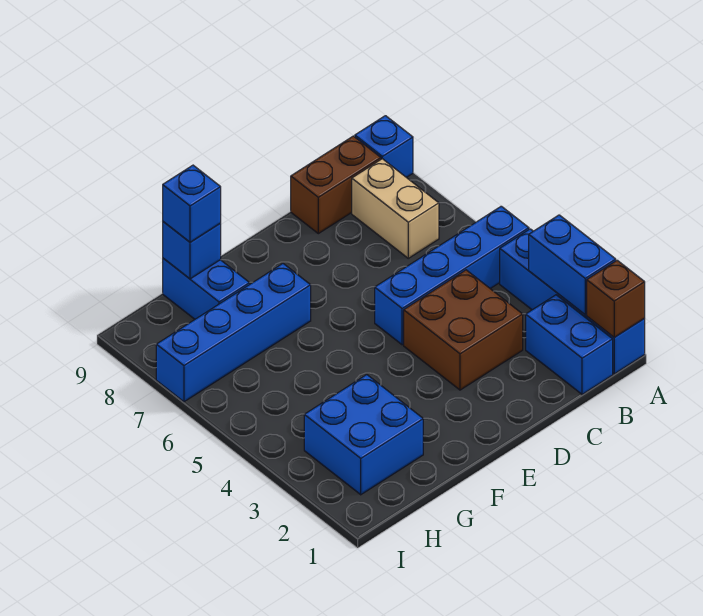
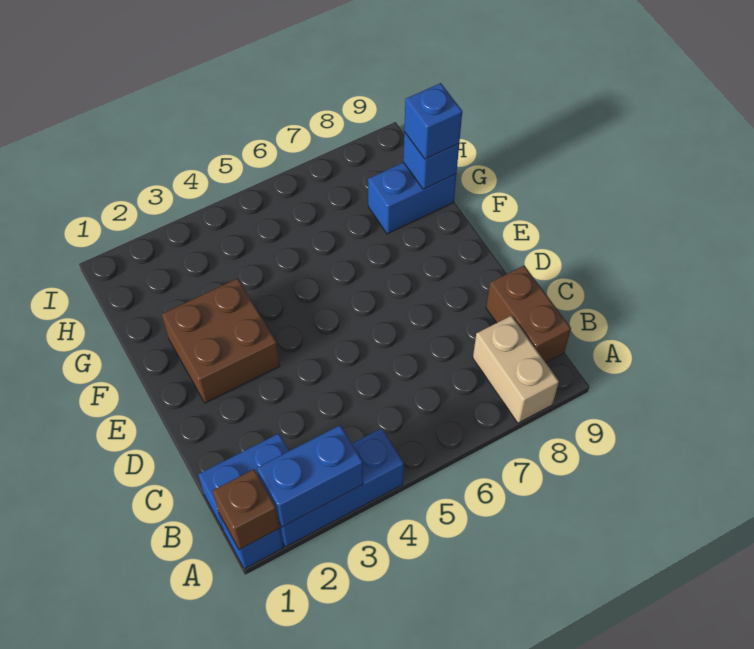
blue brick A5:D5 level 1 -> none
blue brick A9 level 1 -> none
tan brick B7:B8 level 1 -> tan brick A8:B8 level 1
brown brick C3:D4 level 1 -> brown brick E2:F3 level 1
blue brick F7:I7 level 1 -> none
blue brick G2:H3 level 1 -> none

